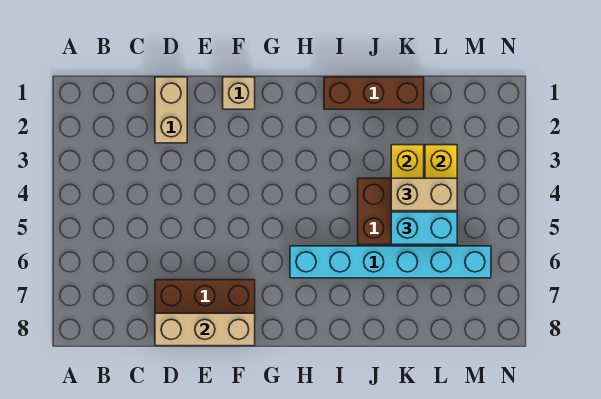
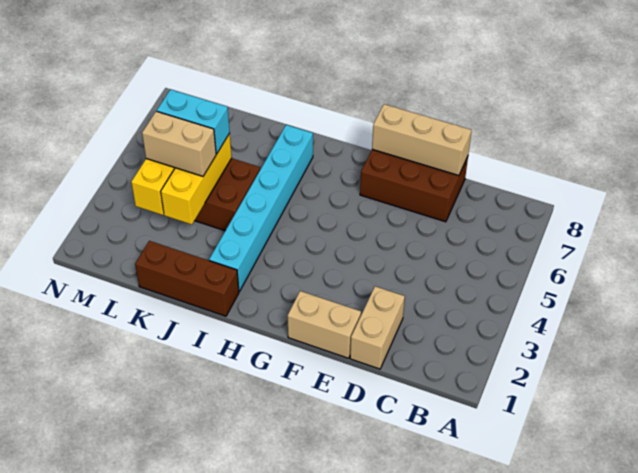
tan brick F1 level 1 -> tan brick E1:F1 level 1
cyan brick H6:M6 level 1 -> cyan brick I2:I7 level 1

